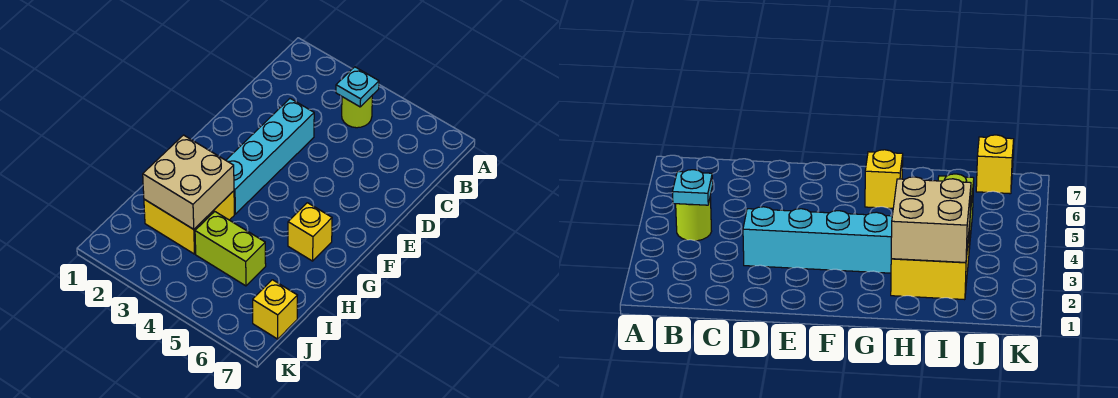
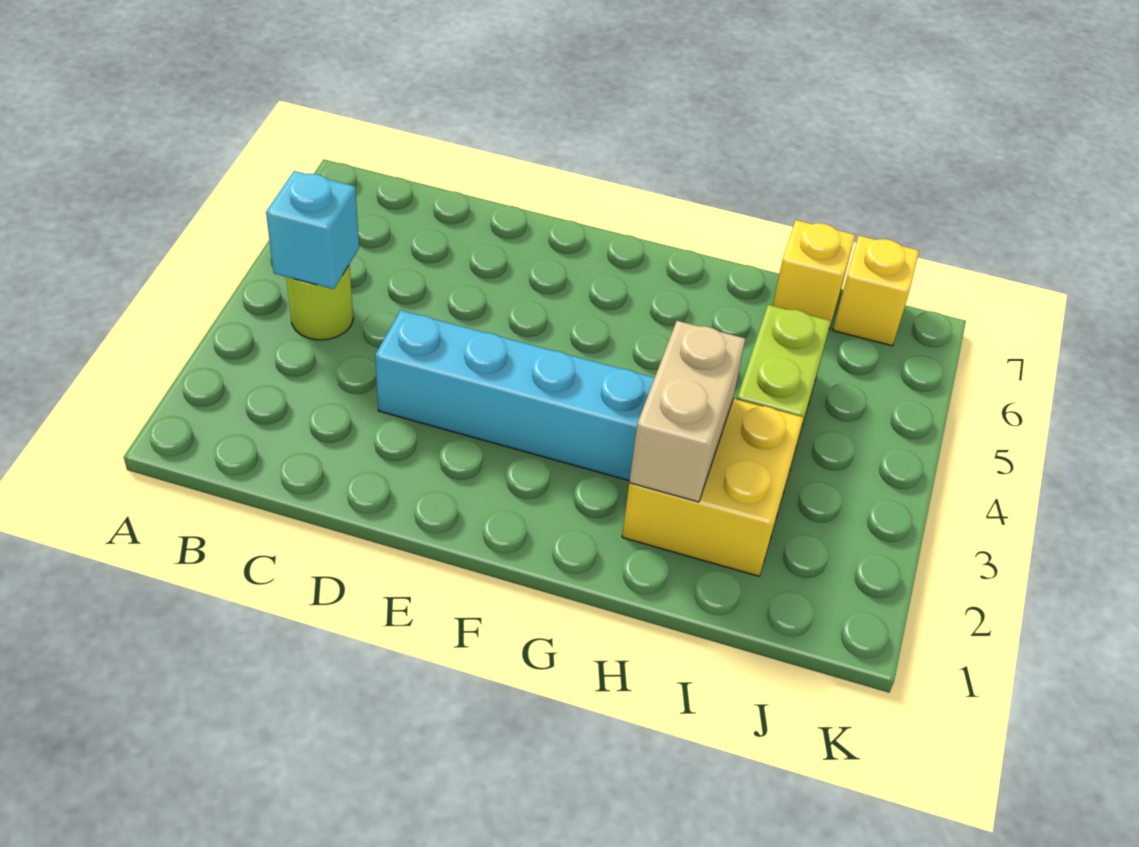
cyan plate B4 level 2 -> cyan brick B4 level 2
yellow brick G6 level 1 -> yellow brick I7 level 1
tan brick H2:I3 level 2 -> tan brick H2:H3 level 2

